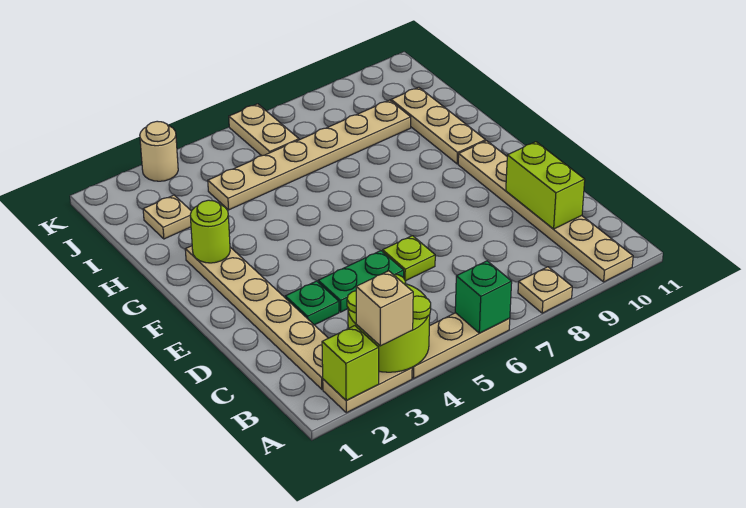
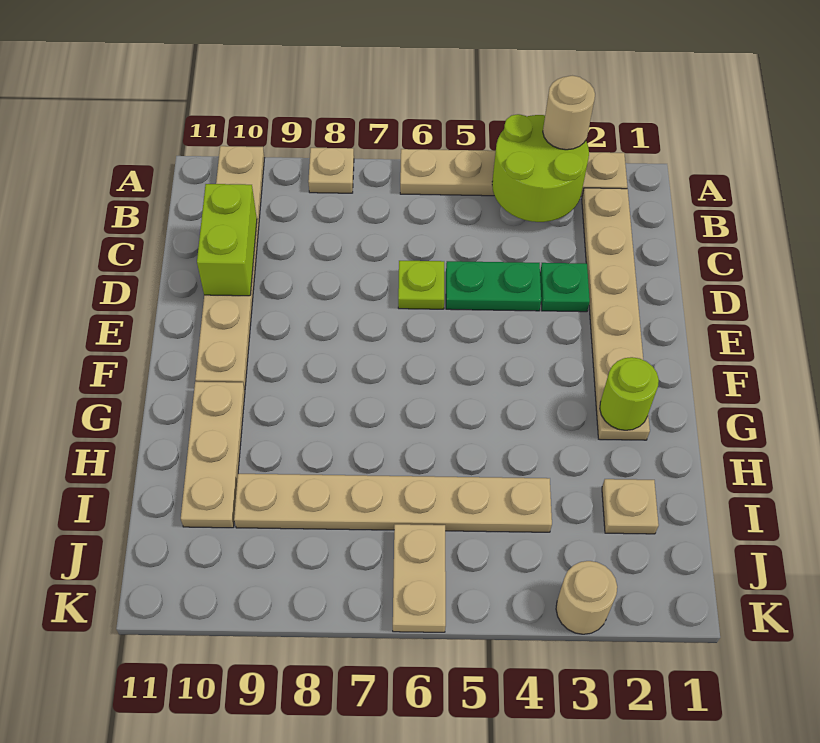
lime brick A2 level 2 -> none
tan brick A3 level 3 -> tan round brick A3 level 3
green brick A6 level 2 -> none

